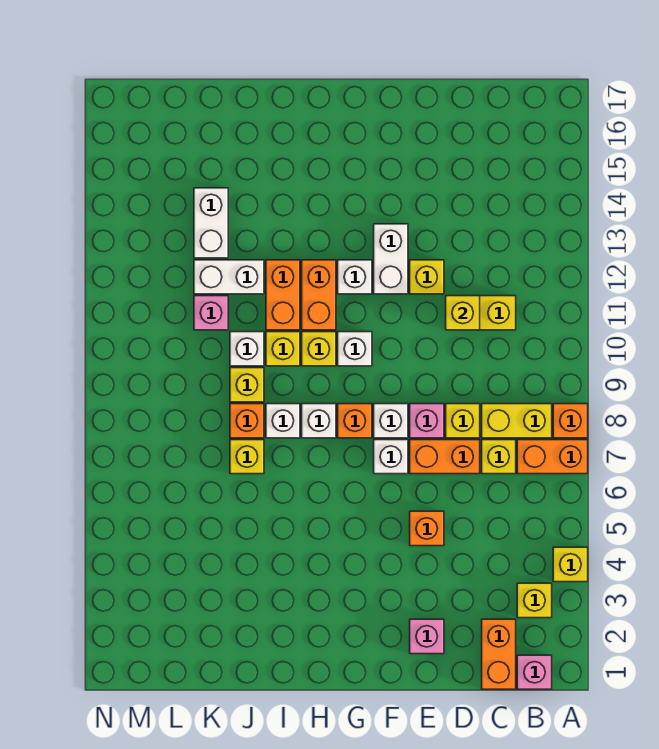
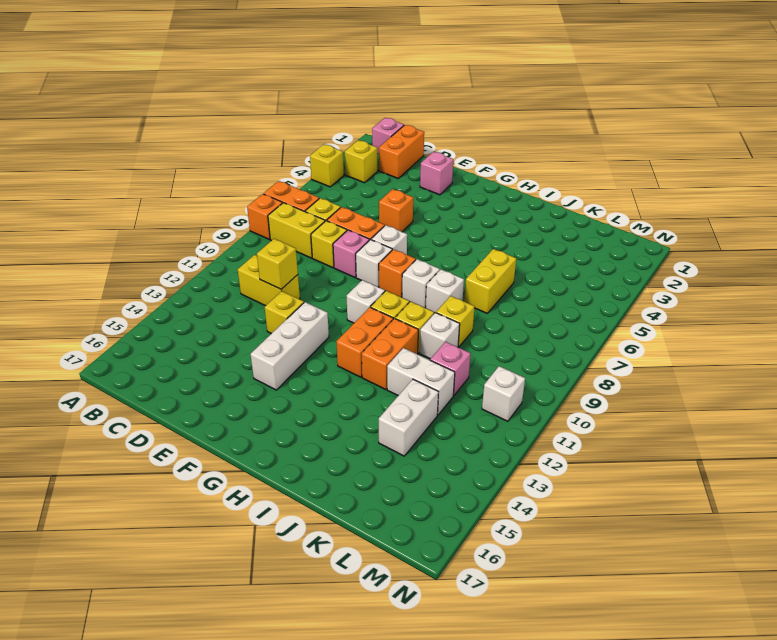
white brick F12:F13 level 1 -> white brick F12:F14 level 1
white brick G12 level 1 -> white brick M11 level 1
yellow brick J7 level 1 -> yellow brick J6:J7 level 1
orange brick J8 level 1 -> none

